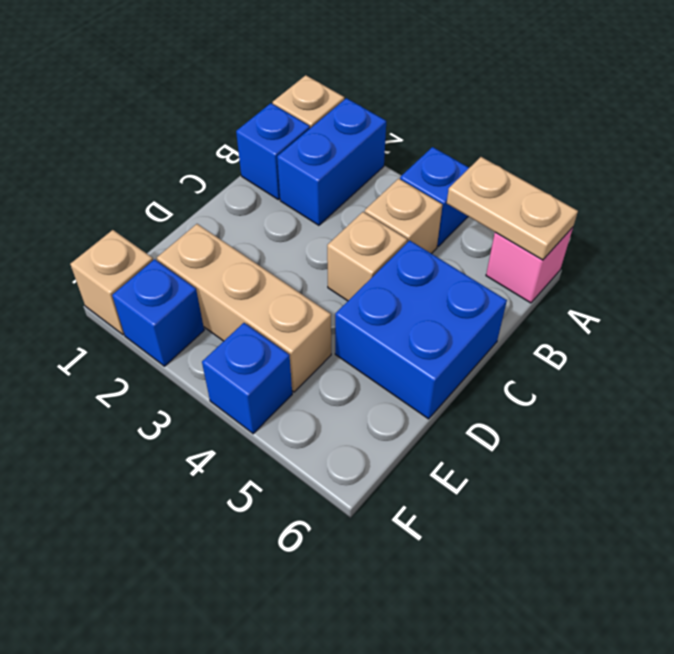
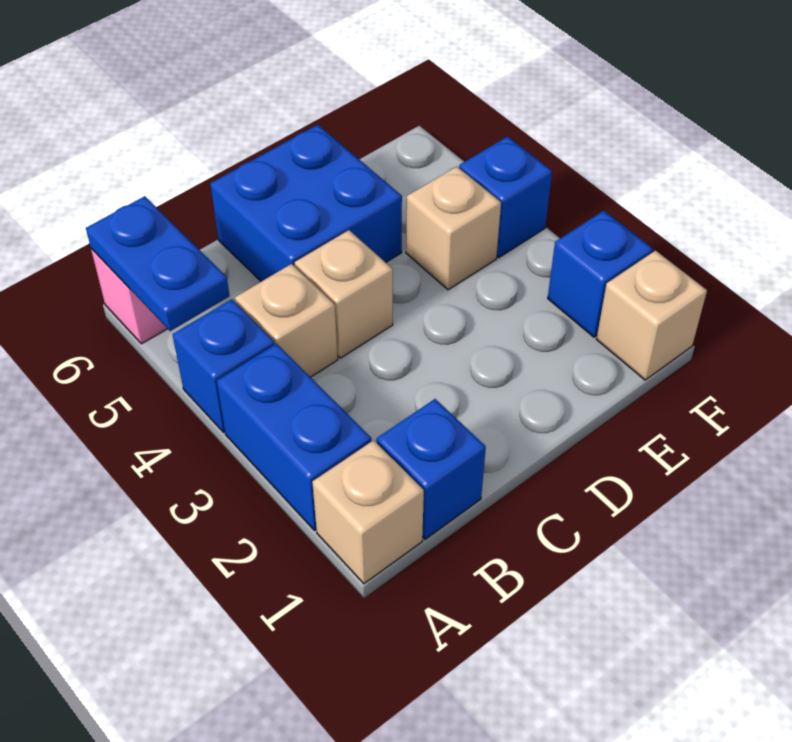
blue brick A2:B2 level 1 -> blue brick A2:A3 level 1
tan plate A5:A6 level 2 -> blue plate A5:A6 level 2
tan brick E2:E4 level 1 -> tan brick E4 level 1

